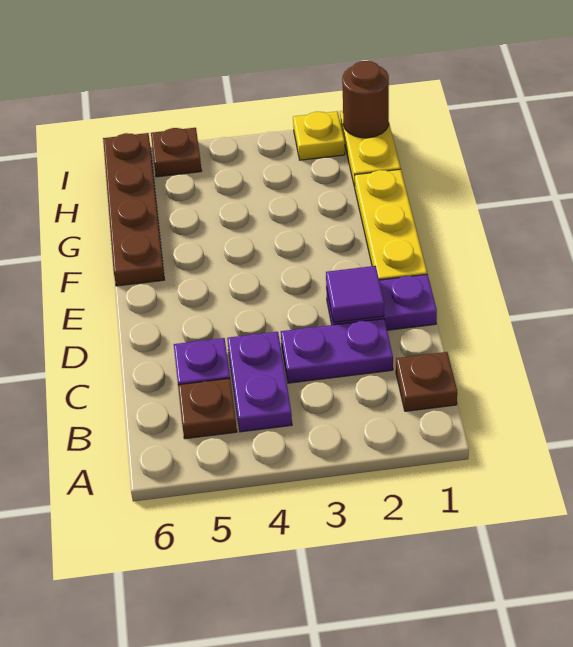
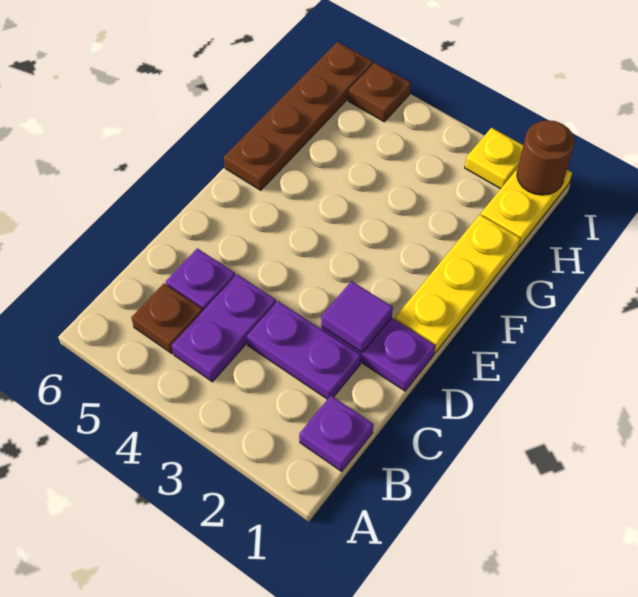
brown plate B1 level 1 -> purple plate B1 level 1

